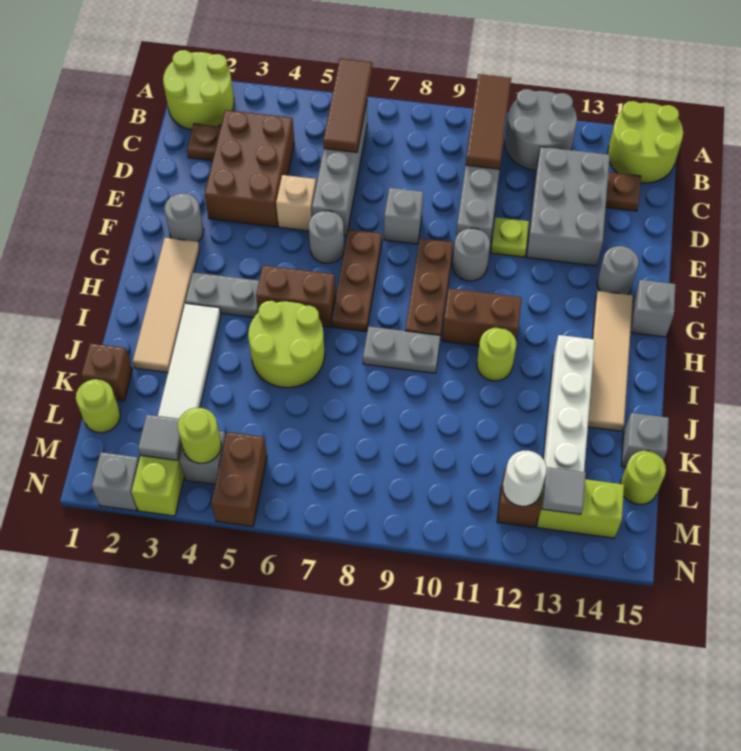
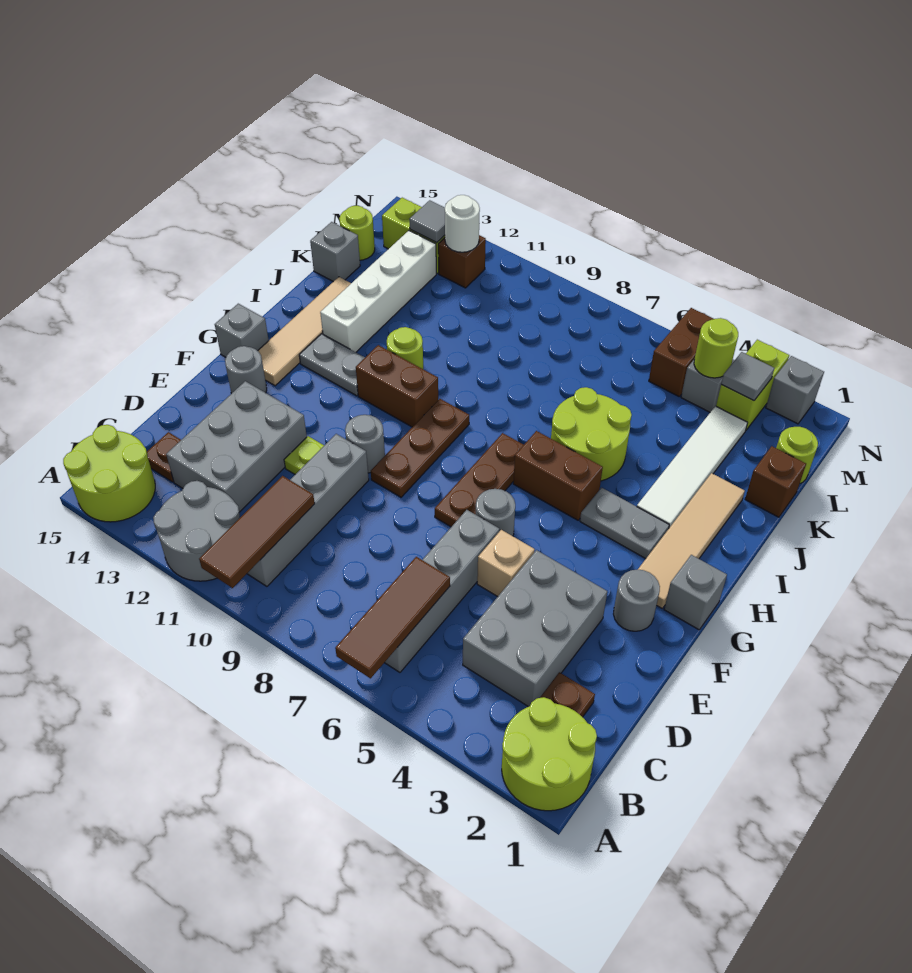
brown brick C3:E4 level 1 -> grey brick C3:E4 level 1
grey brick E8 level 1 -> grey brick G1 level 1
grey plate I8:I9 level 1 -> grey plate H12:H13 level 1

